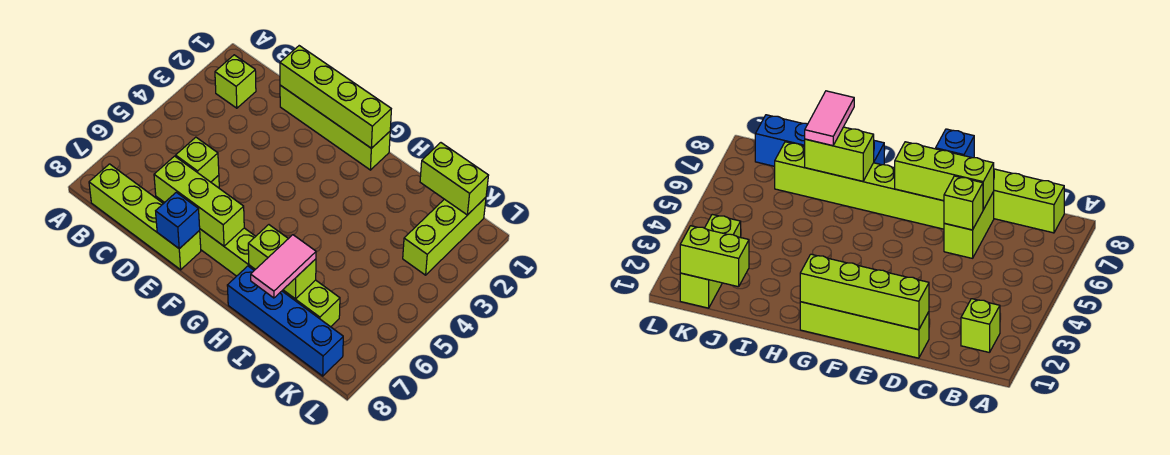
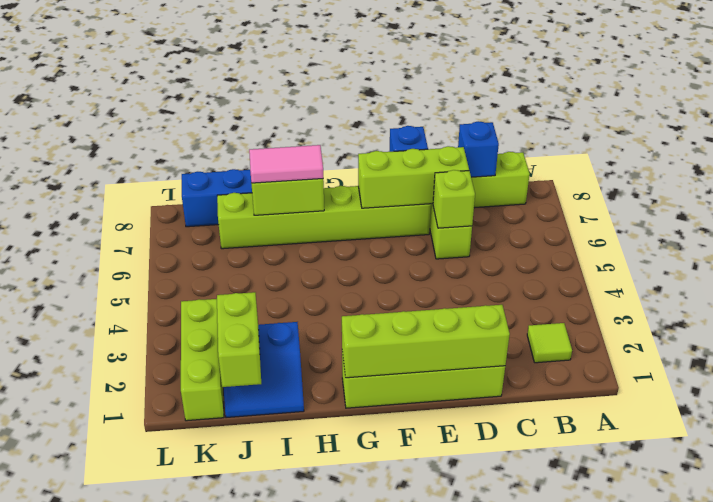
lime brick B2 level 1 -> lime tile B2 level 1
none -> blue brick C8 level 2
none -> blue slope I1:J2 level 1 top 2
pink tile I7:I8 level 3 -> pink tile H7:I7 level 3
lime brick J1:K1 level 2 -> lime brick J1:J2 level 2

